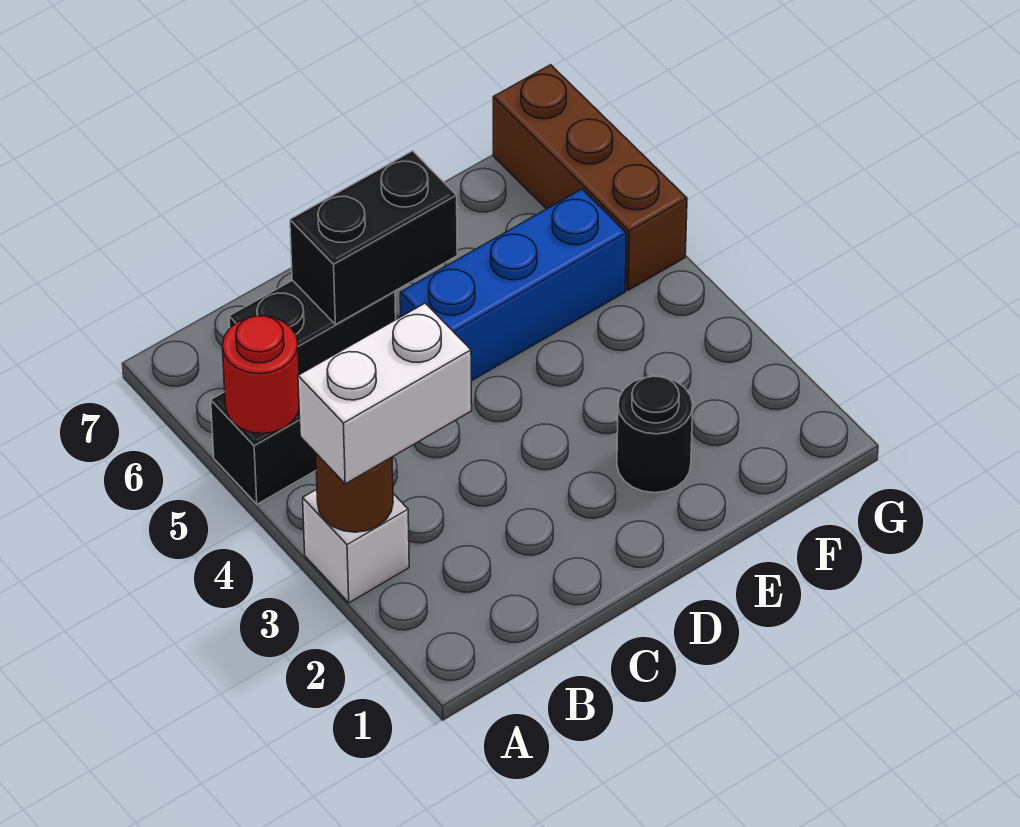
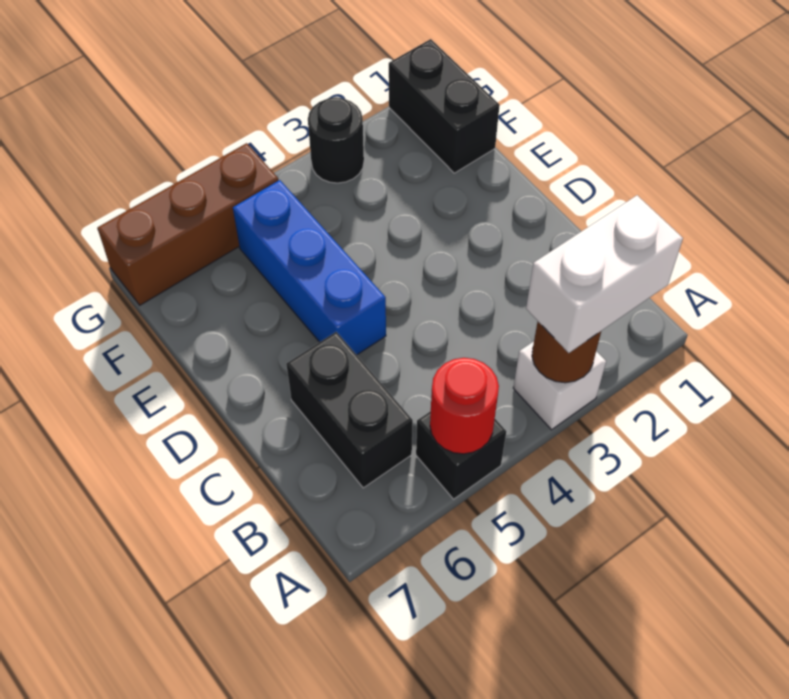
white brick A3:B3 level 3 -> white brick A2:A3 level 3
black brick C6:D6 level 2 -> black brick F1:G1 level 1
black round brick E2 level 1 -> black round brick G3 level 1

